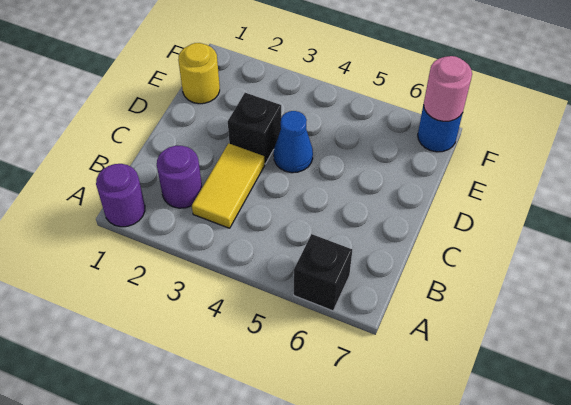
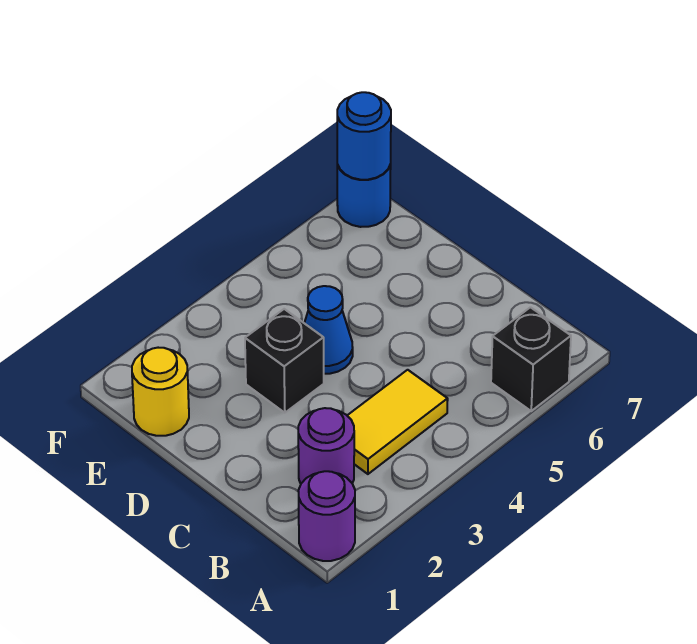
yellow tile B3:C3 level 1 -> yellow tile B3:B4 level 1
pink round brick F7 level 2 -> blue round brick F7 level 2

